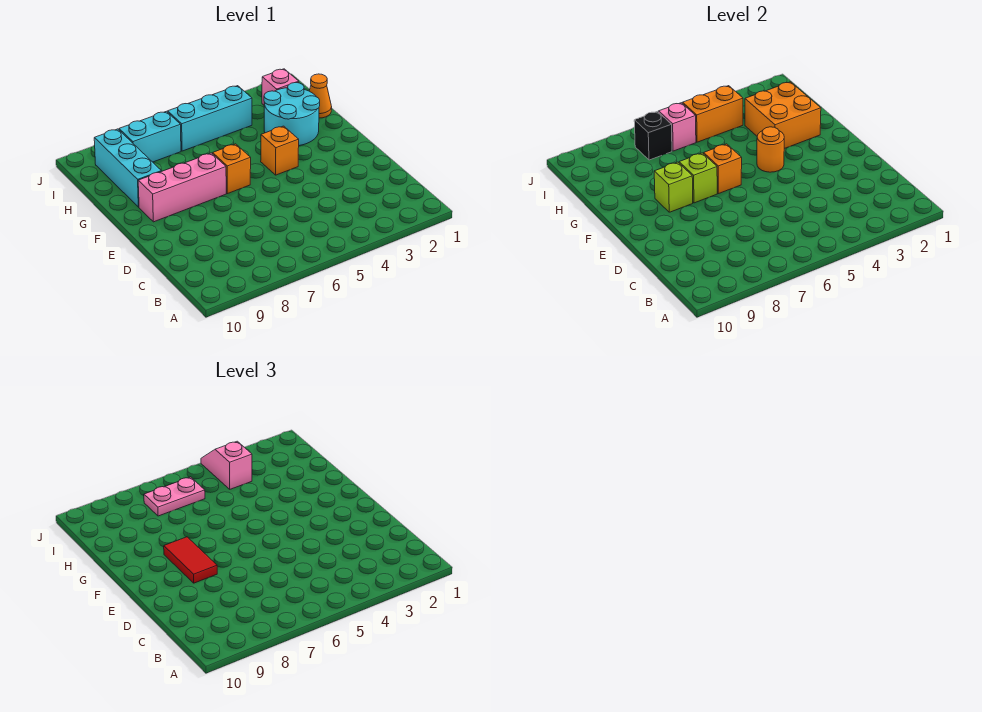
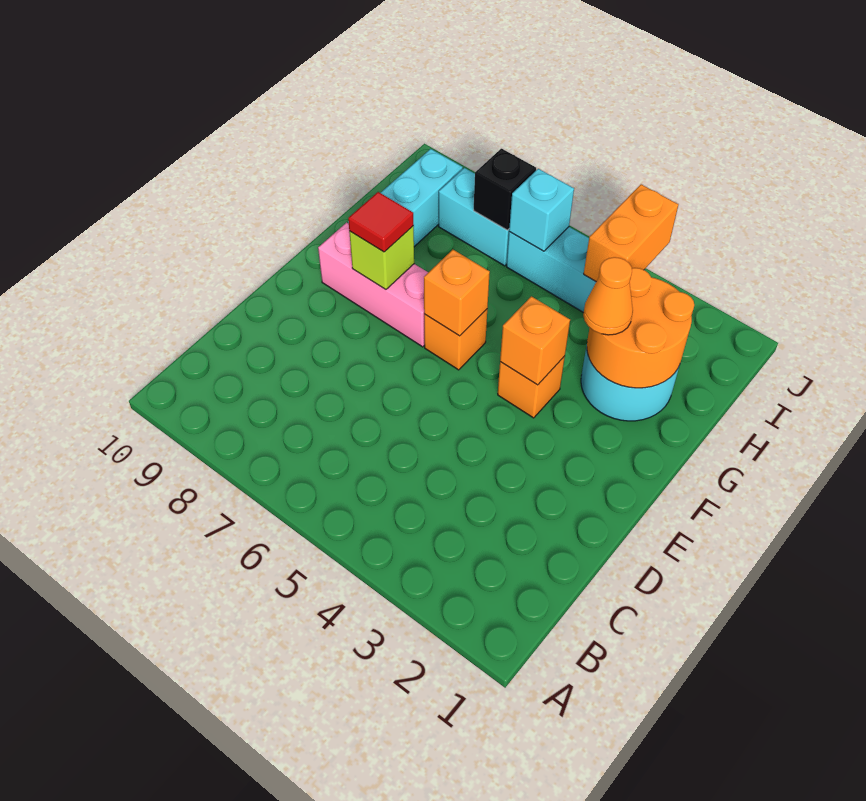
red tile E8:F8 level 3 -> red tile F8 level 3
orange round brick F4 level 2 -> orange brick F4 level 2
lime brick F7 level 2 -> none
orange brick G2:H3 level 2 -> orange round brick G2:H3 level 2
orange cone H1 level 1 -> orange cone G3 level 3
pink brick I2 level 1 -> none
orange brick I4:I5 level 2 -> orange brick I4:J4 level 2
pink slope I4:J4 level 3 top I -> none
pink brick I6 level 2 -> cyan brick I6 level 2
pink plate I6:I7 level 3 -> none

